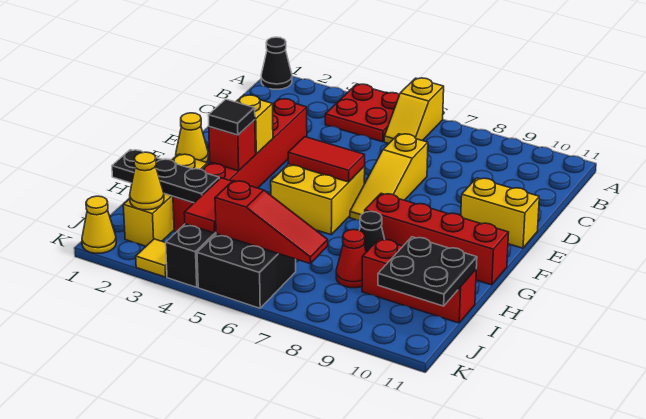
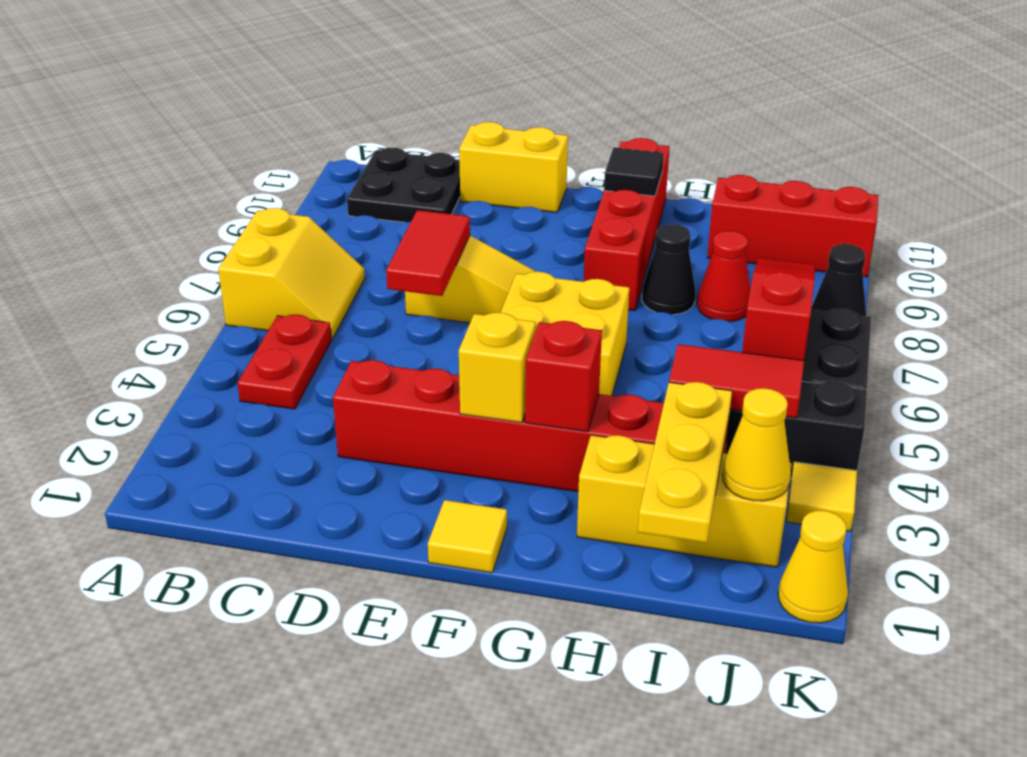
black cone A1 level 1 -> black cone K8 level 1
red plate A4:B5 level 1 -> red plate B4:B5 level 1
yellow slope A6:B6 level 1 top A -> yellow slope A6:B7 level 1 top A
yellow brick E10:E11 level 1 -> yellow brick D11:E11 level 1
yellow cone F1 level 1 -> yellow tile F1 level 1
red tile F5:F6 level 2 -> red tile D6:D7 level 2
black tile G3 level 3 -> black tile G10 level 2
black plate I1:I3 level 2 -> yellow plate I1:I3 level 2
red brick I9:I11 level 1 -> red brick I10:K10 level 1
black plate I10:J11 level 2 -> black plate B10:C11 level 1

